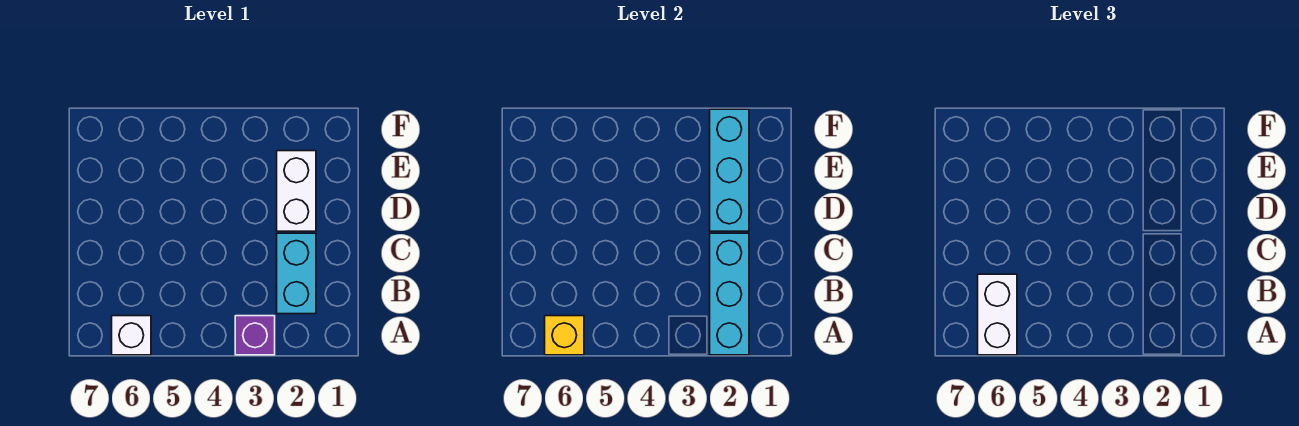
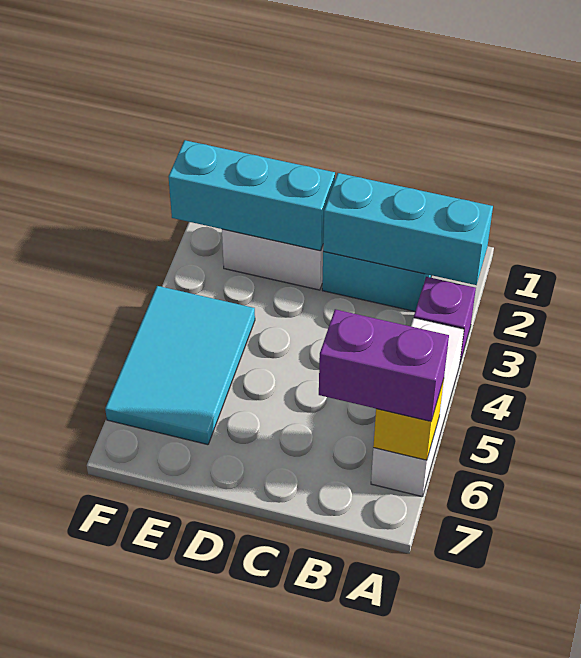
white brick A6 level 1 -> white brick A4:A6 level 1
white brick A6:B6 level 3 -> purple brick A6:B6 level 3
none -> cyan tile E4:F6 level 1

